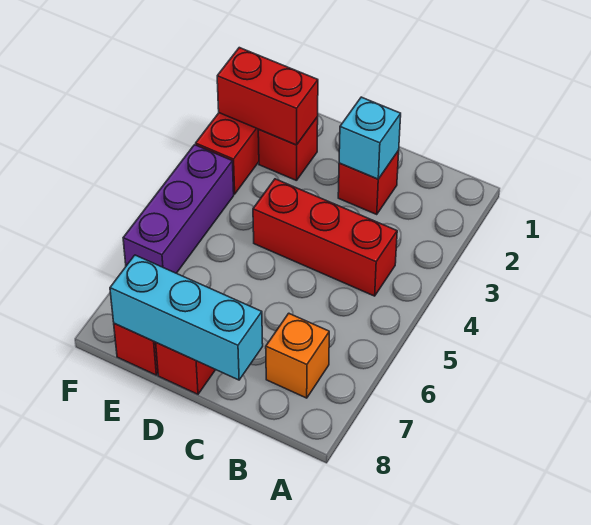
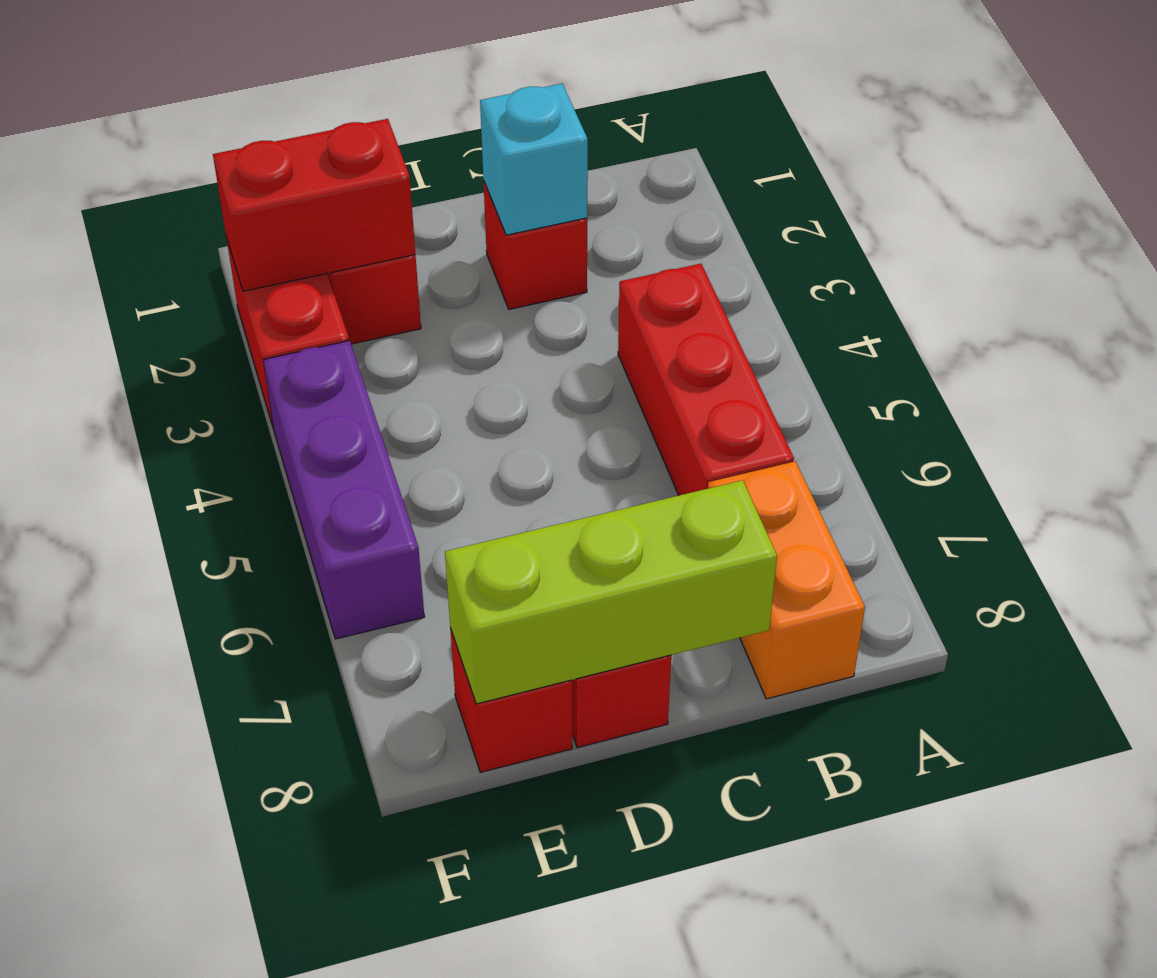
red brick B4:D4 level 1 -> red brick B4:B6 level 1
orange brick B7 level 1 -> orange brick B7:B8 level 1
cyan brick C8:E8 level 2 -> lime brick C8:E8 level 2

